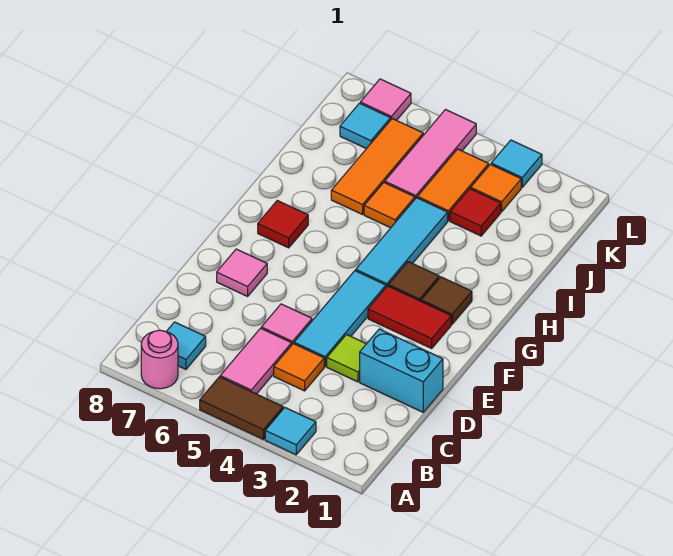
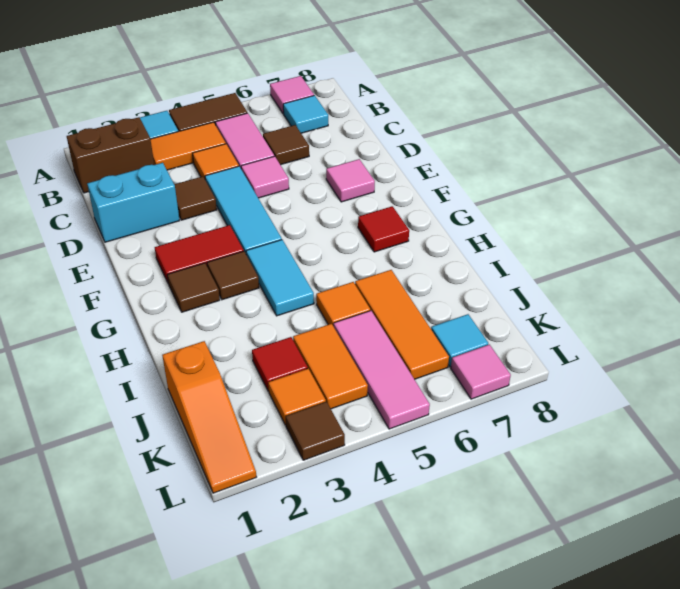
pink round brick A7 level 1 -> pink tile A7 level 1
none -> brown brick B1:B2 level 1
none -> orange tile B3:B4 level 1
none -> brown tile C6 level 1
lime tile D3 level 1 -> brown tile D3 level 1
cyan tile G4:I4 level 1 -> cyan tile G4:H4 level 1
none -> orange slope J1:L1 level 1 top J
cyan tile L3 level 1 -> brown tile L3 level 1

